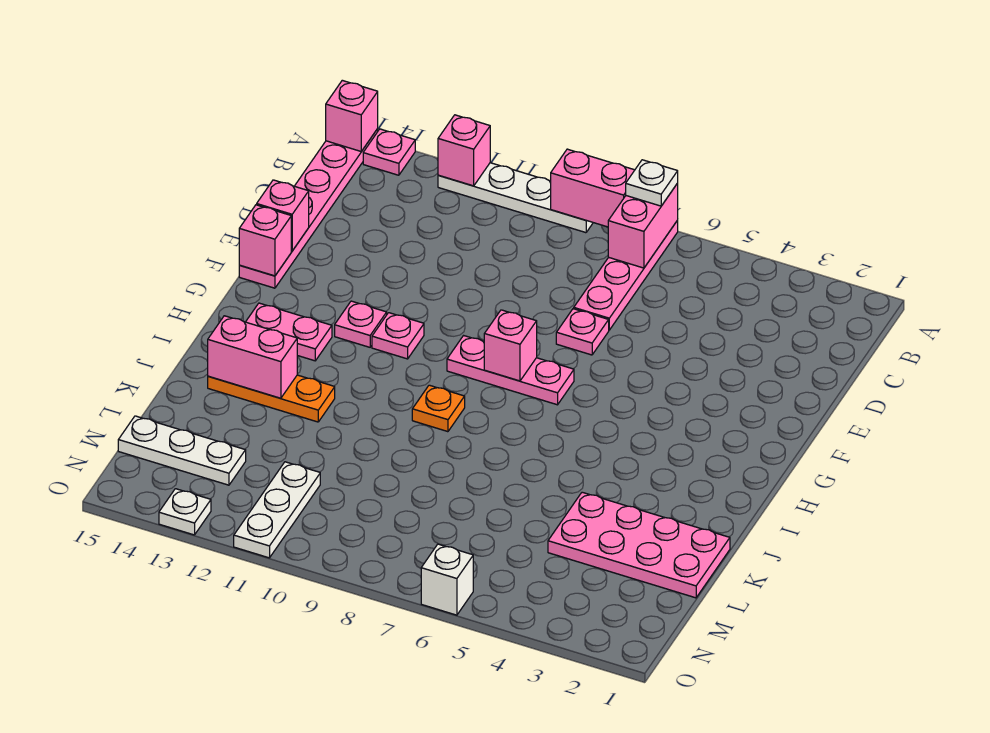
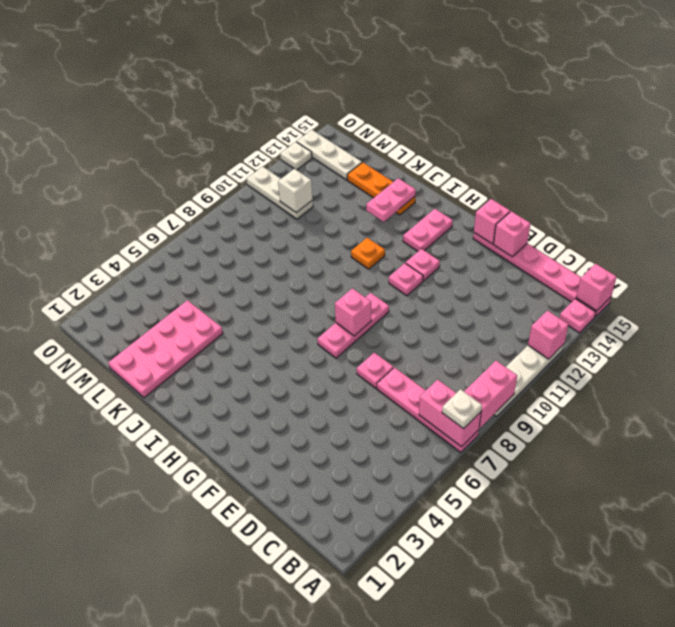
orange plate I9 level 1 -> orange plate I11 level 1
orange plate J12:J14 level 1 -> orange plate J14:L14 level 1
pink brick J13:J14 level 2 -> pink plate J13:J14 level 2
white plate M13:M15 level 1 -> white plate M14:O14 level 1
white brick O6 level 1 -> white brick M11 level 2

